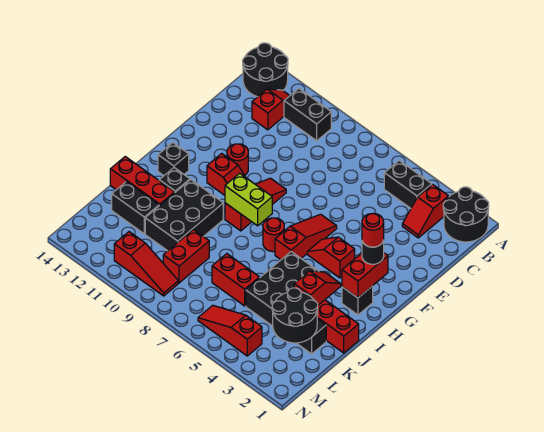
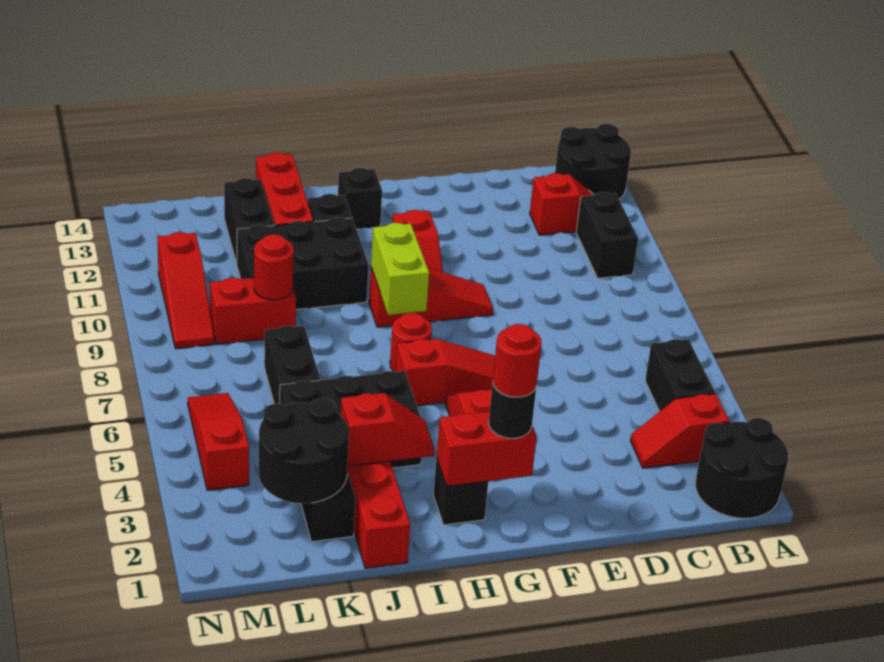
red round brick F11 level 1 -> red round brick K9 level 2
red brick K6:K7 level 1 -> black brick K6:K7 level 1

